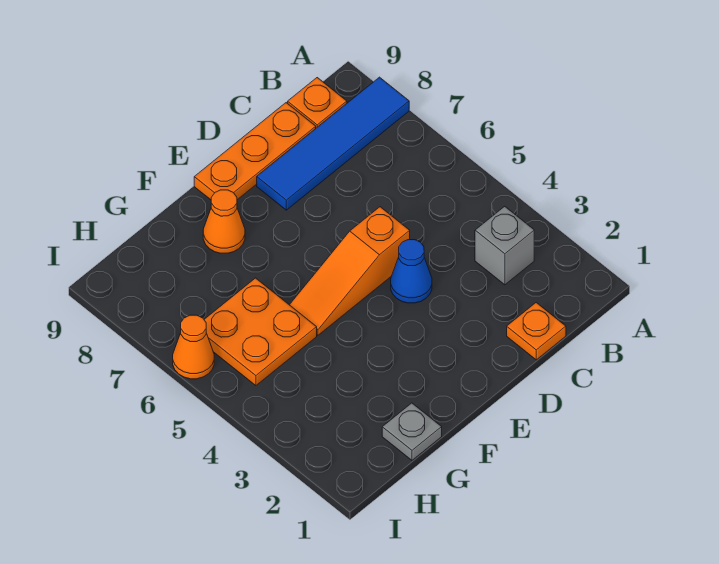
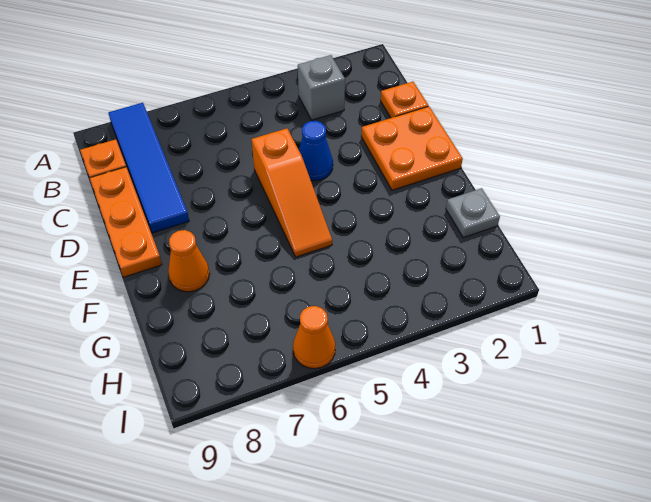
orange plate G5:H6 level 1 -> orange plate D1:E2 level 1

